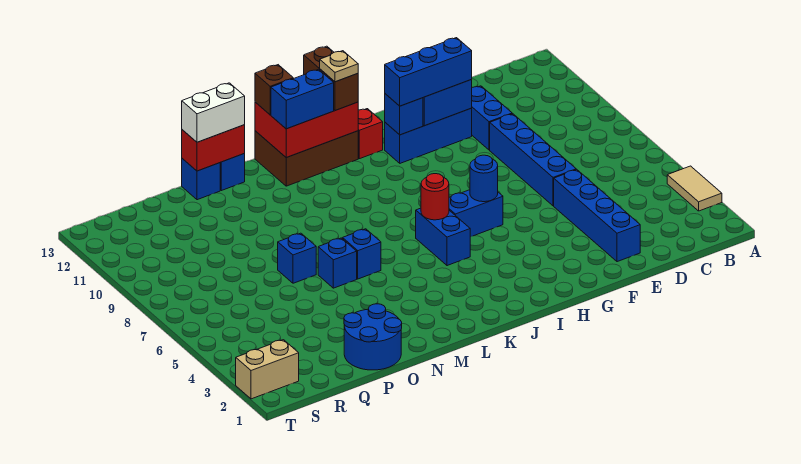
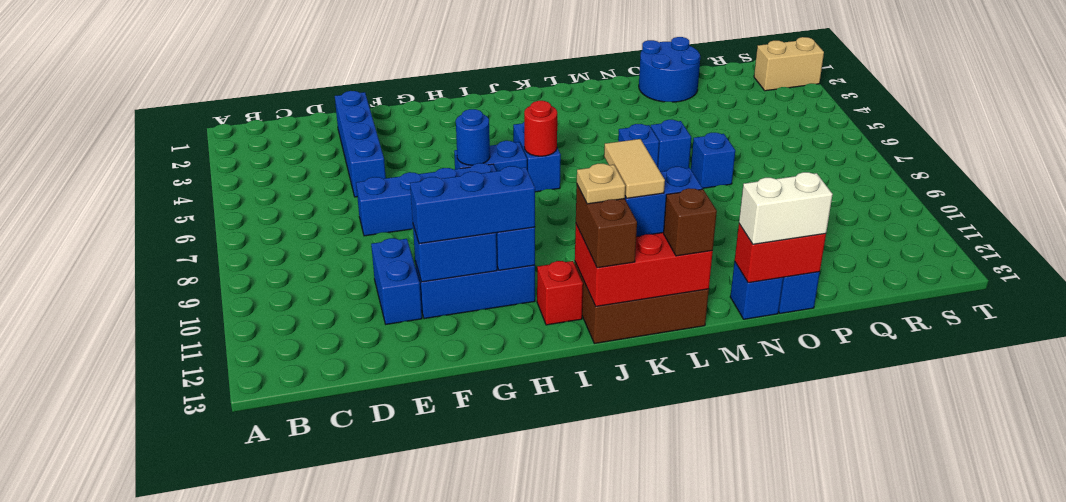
tan tile A3:A4 level 1 -> tan tile K11:K12 level 4
blue brick E6:E9 level 1 -> blue brick E7:H7 level 1

